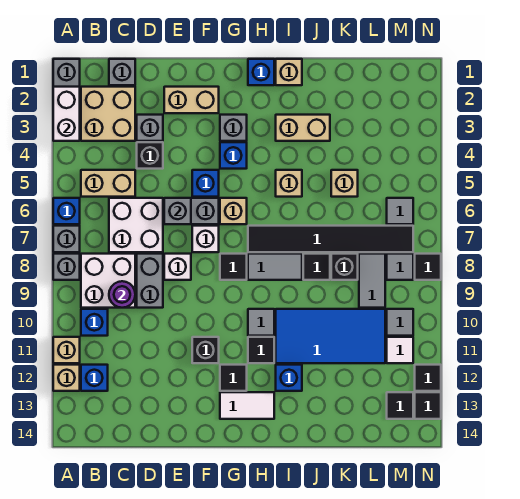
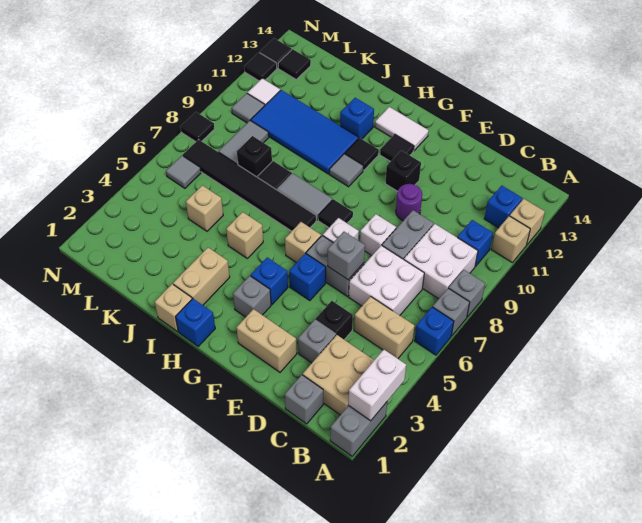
purple round brick C9 level 2 -> purple round brick E10 level 1
tan brick I3:J3 level 1 -> tan brick I2:I3 level 1
grey tile M8 level 1 -> none

